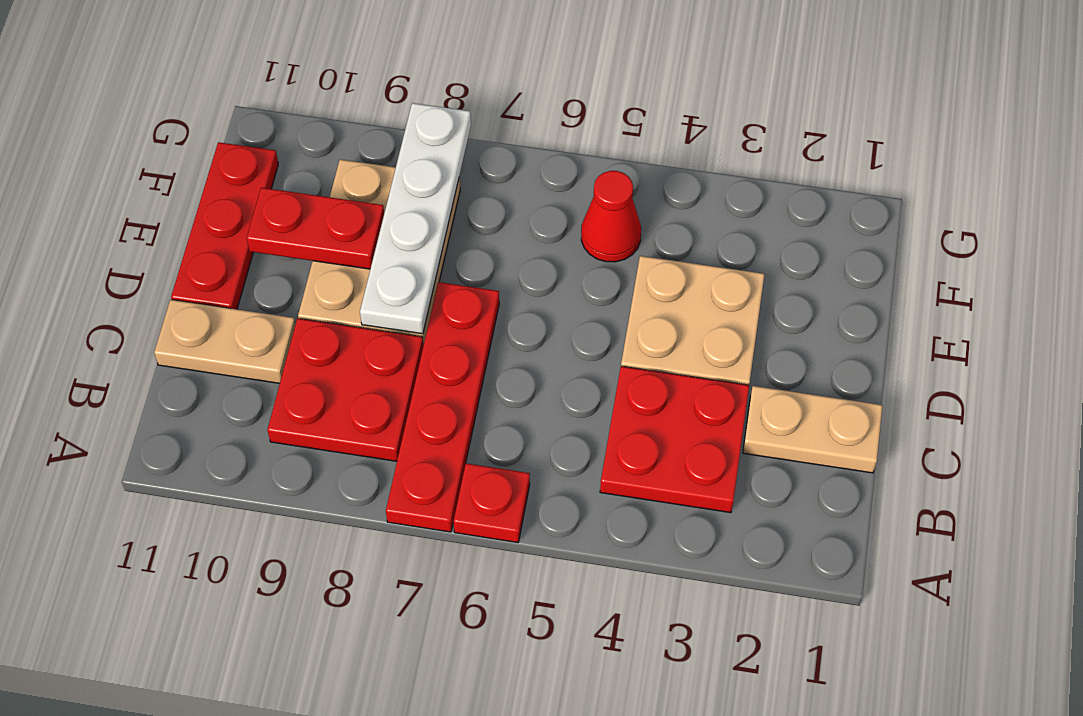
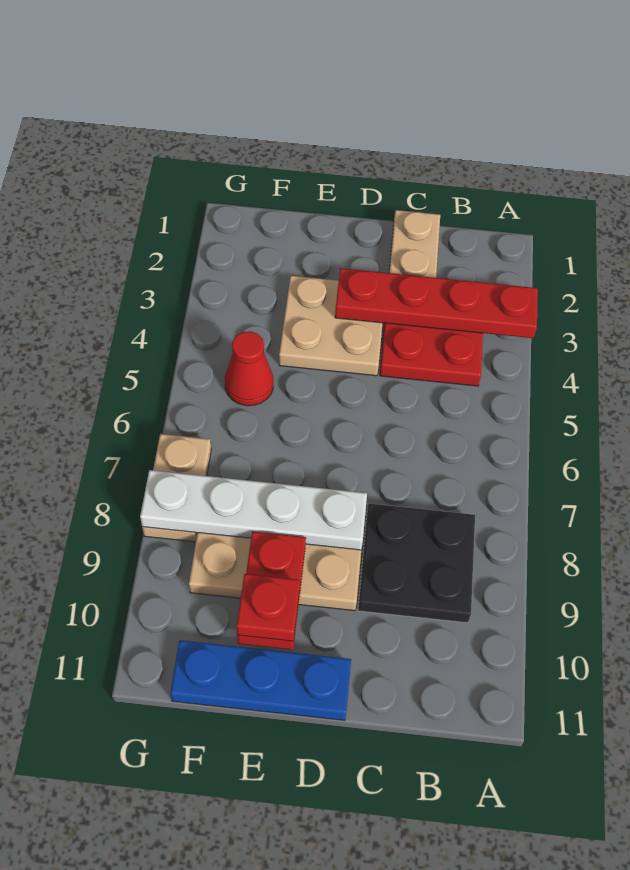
red plate A6 level 1 -> red plate E10 level 3
red plate A7:D7 level 1 -> red plate A3:D3 level 2
red plate B8:C9 level 1 -> black plate B8:C9 level 1
tan plate C10:C11 level 1 -> tan plate G7:G8 level 1
red plate D11:F11 level 1 -> blue plate D11:F11 level 1

